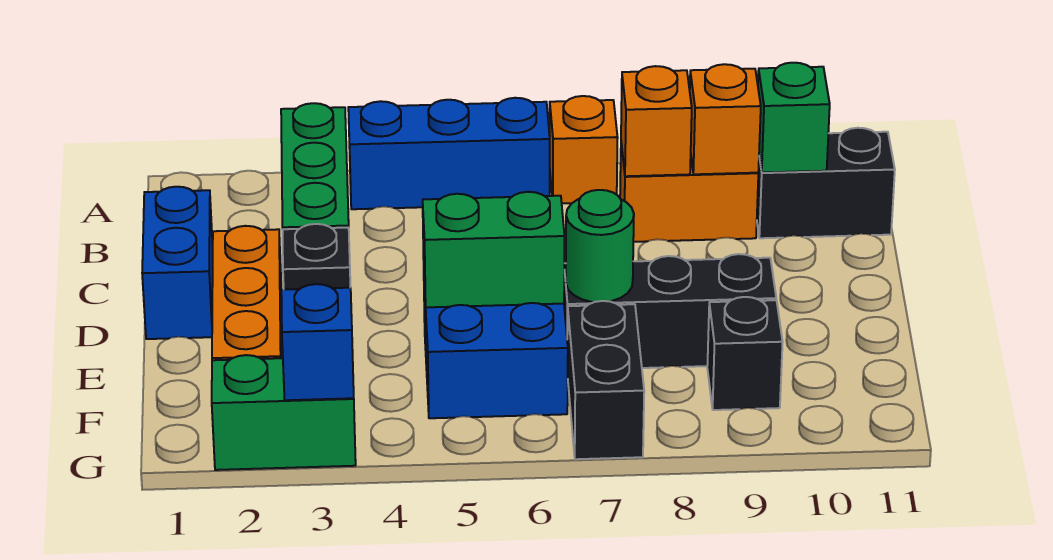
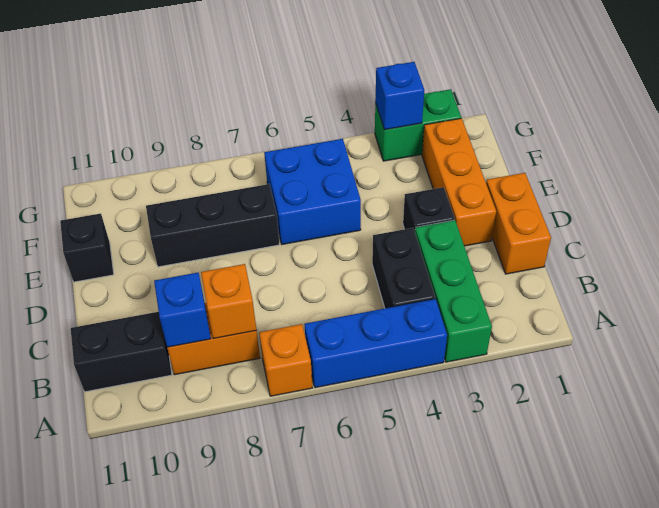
orange brick B9 level 2 -> blue brick B9 level 2
green brick B10 level 2 -> none
blue brick C1:D1 level 1 -> orange brick C1:D1 level 1
green brick E5:E6 level 2 -> none
green round brick E7 level 2 -> none
black brick F7:G7 level 1 -> black brick B4:C4 level 1
black brick F9 level 1 -> black brick E11 level 1

